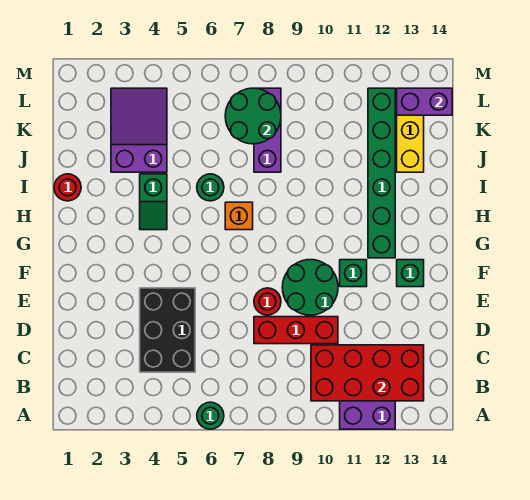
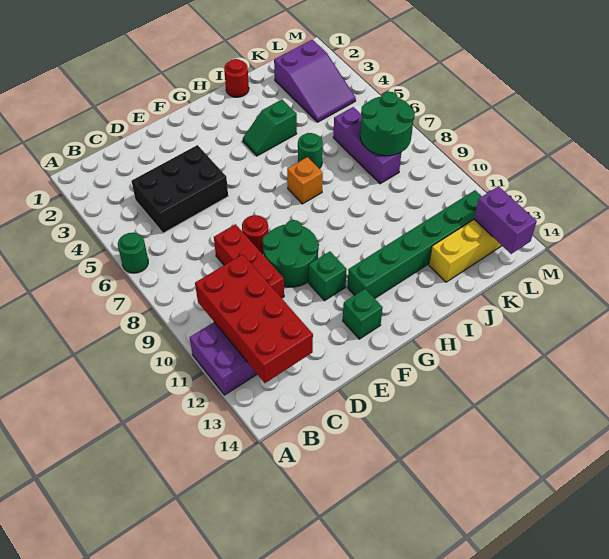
purple slope J3:L4 level 1 top J -> purple slope K2:L4 level 1 top 2
purple brick J8:L8 level 1 -> purple brick K6:K8 level 1

